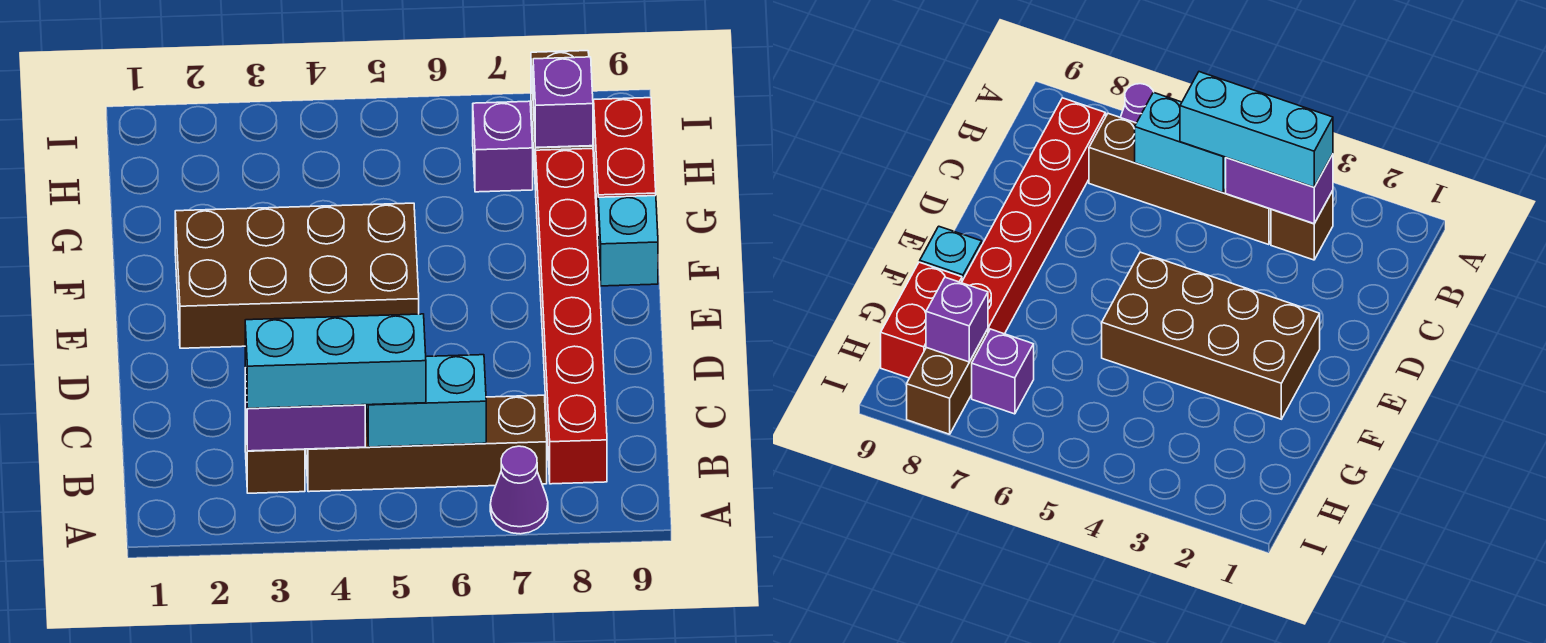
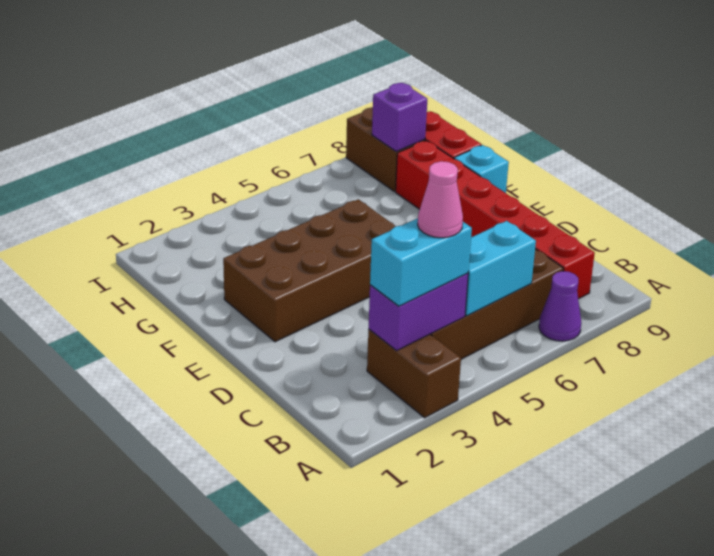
brown brick B3 level 1 -> brown brick A3:B3 level 1
cyan brick B3:B5 level 3 -> cyan brick B3:B4 level 3
none -> pink cone B4 level 4
purple brick H7 level 1 -> none

